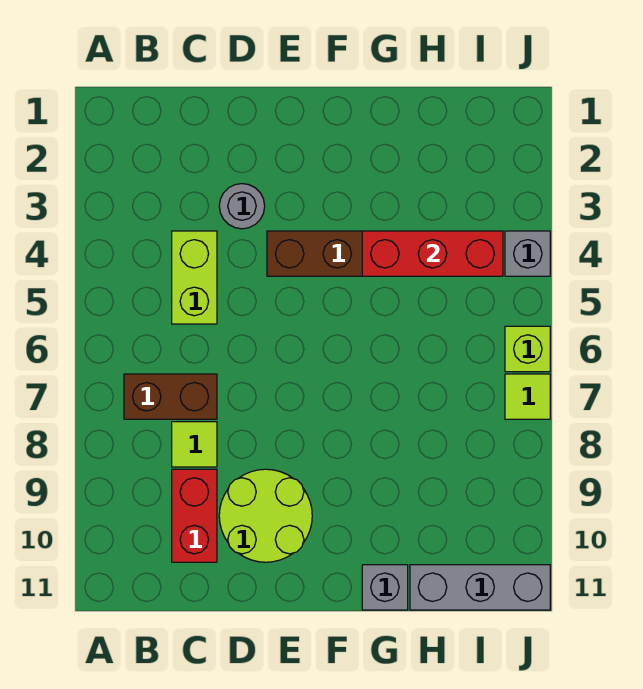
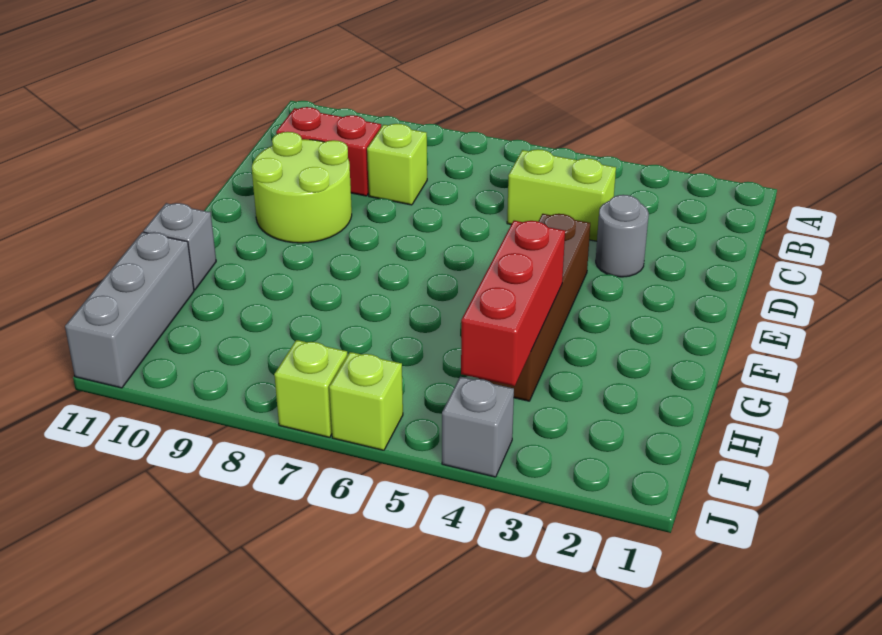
brown brick B7:C7 level 1 -> none
lime tile C8 level 1 -> lime brick C8 level 1
lime tile J7 level 1 -> lime brick J7 level 1

